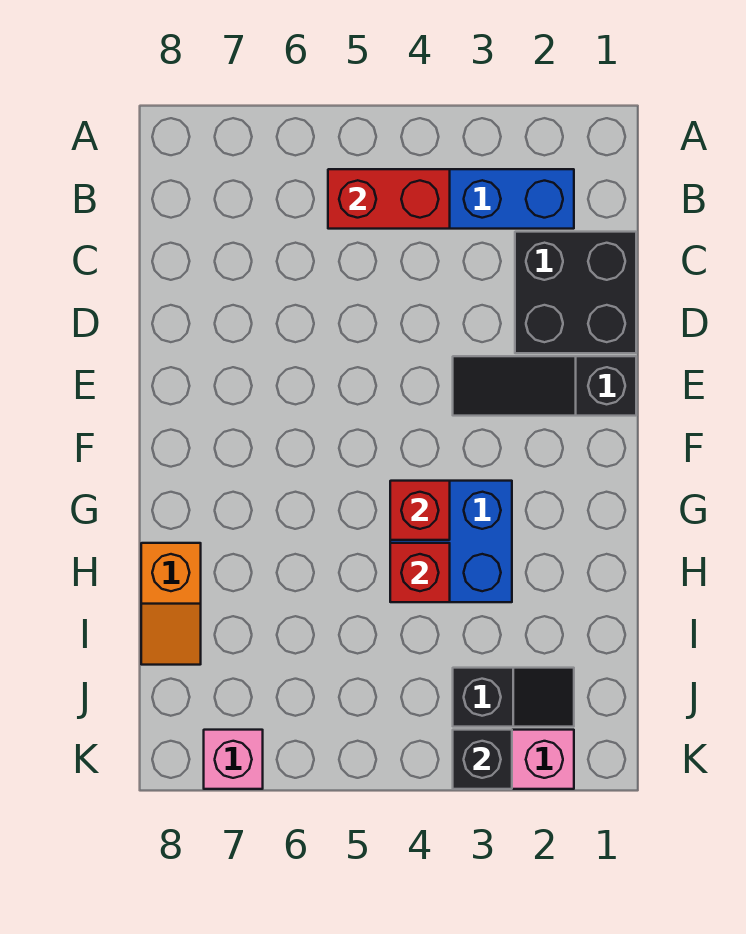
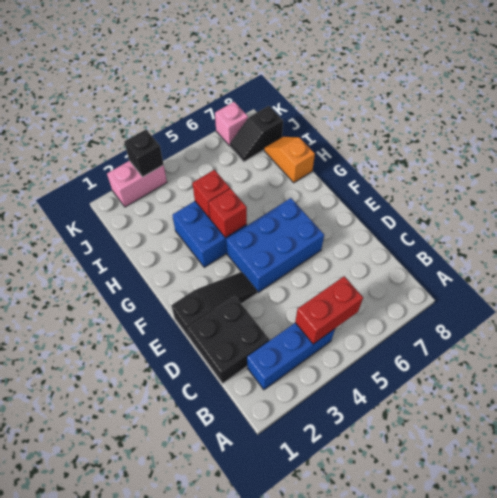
none -> blue brick E4:F6 level 1
black slope J2:J3 level 1 top 3 -> black slope J7:J8 level 1 top 8

